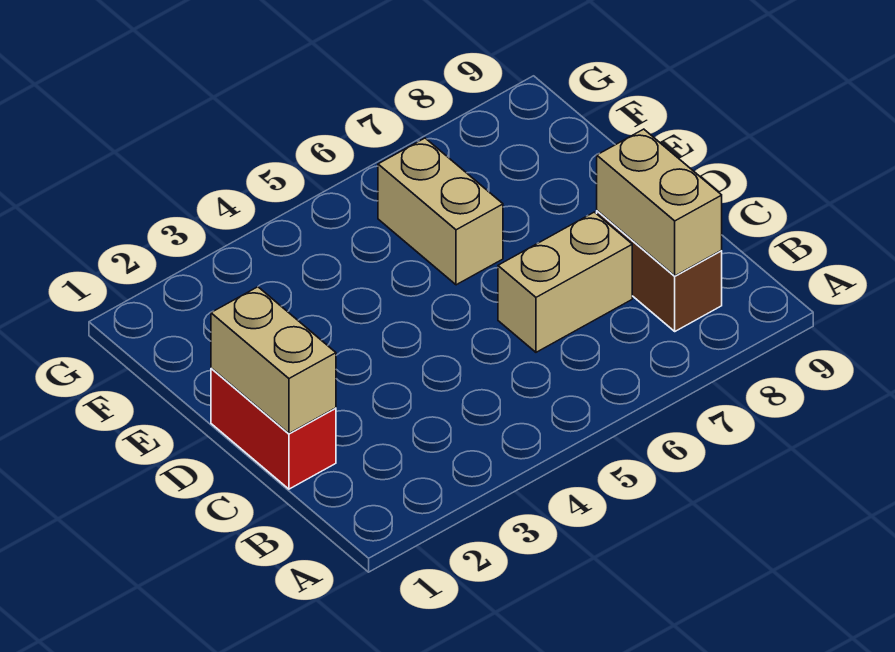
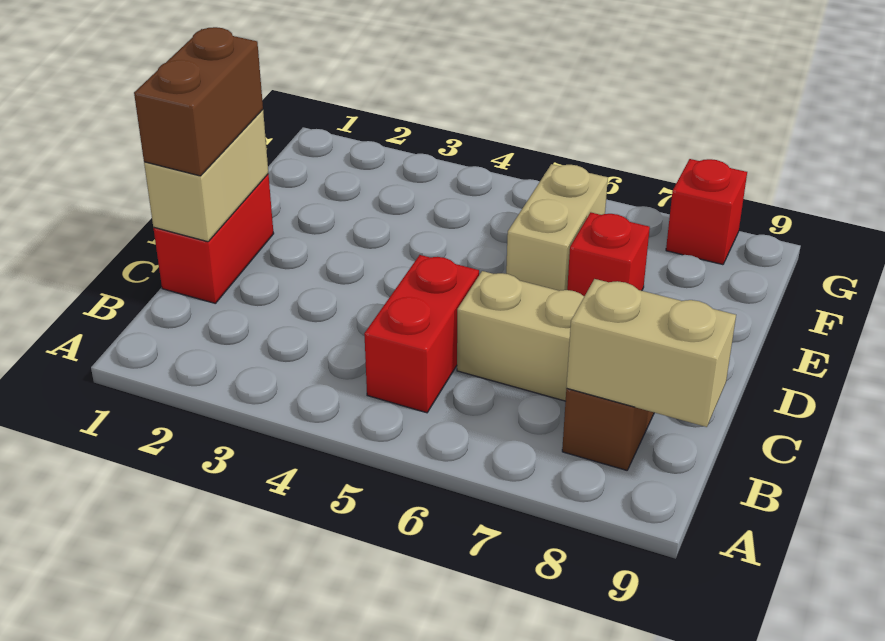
none -> red brick B5:C5 level 1
tan brick B8:C8 level 2 -> tan brick B8:B9 level 2
none -> brown brick C1:D1 level 3
none -> red brick E7 level 1
none -> red brick G8 level 1

